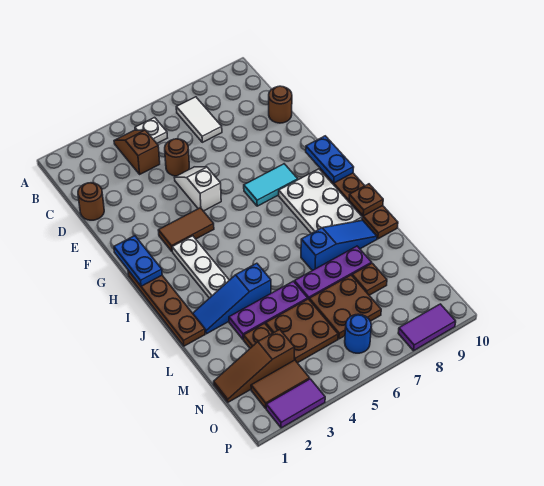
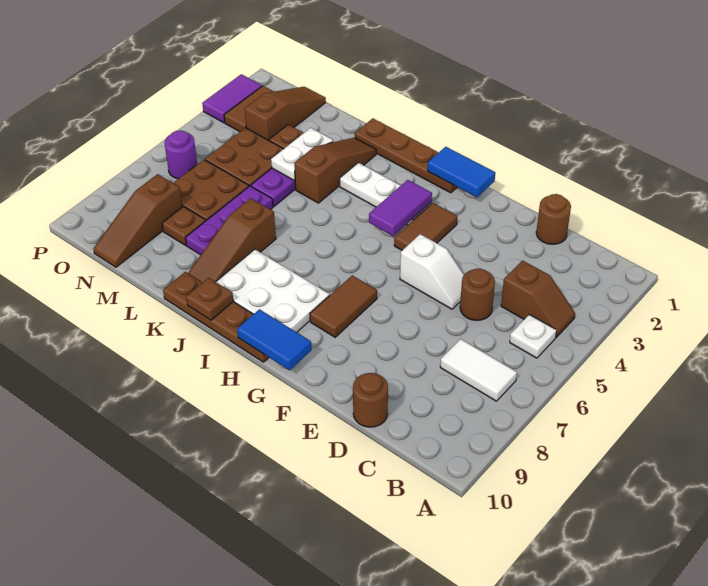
blue plate G1:H1 level 2 -> blue tile G1:H1 level 2
cyan tile G7:G8 level 1 -> brown tile G7:G8 level 1
blue plate G10:H10 level 2 -> blue tile G10:H10 level 2
blue slope K2:K4 level 1 top 4 -> brown slope K2:K4 level 1 top 4
blue slope K7:K9 level 1 top 7 -> brown slope K7:K9 level 1 top 7
none -> white plate L3:L4 level 2
none -> brown slope N8:N10 level 1 top 8
blue round brick O6 level 1 -> purple round brick O6 level 1
purple tile P8:P9 level 1 -> purple tile H3:H4 level 2

